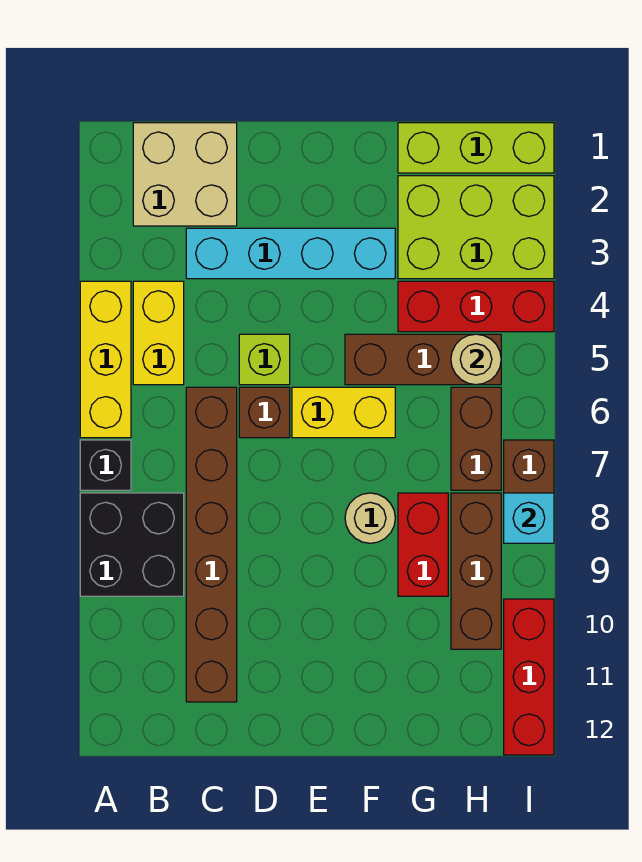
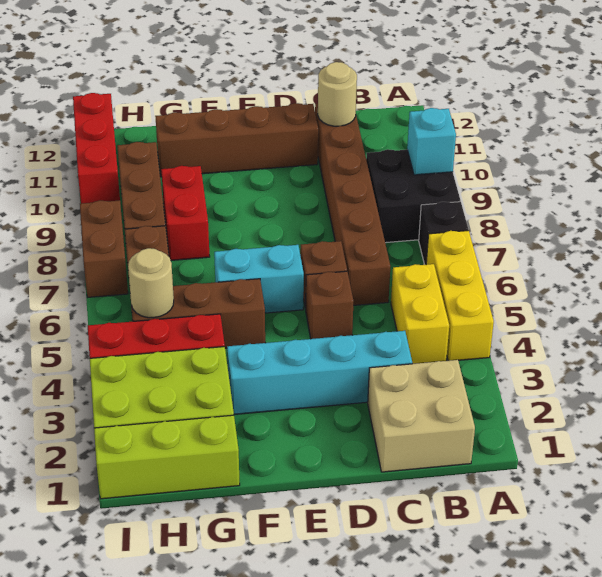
lime brick D5 level 1 -> brown brick D5 level 1
none -> brown brick D11:G11 level 1
yellow brick E6:F6 level 1 -> cyan brick E6:F6 level 1
tan round brick F8 level 1 -> tan round brick C11 level 2
cyan brick I8 level 2 -> cyan brick A9 level 2

